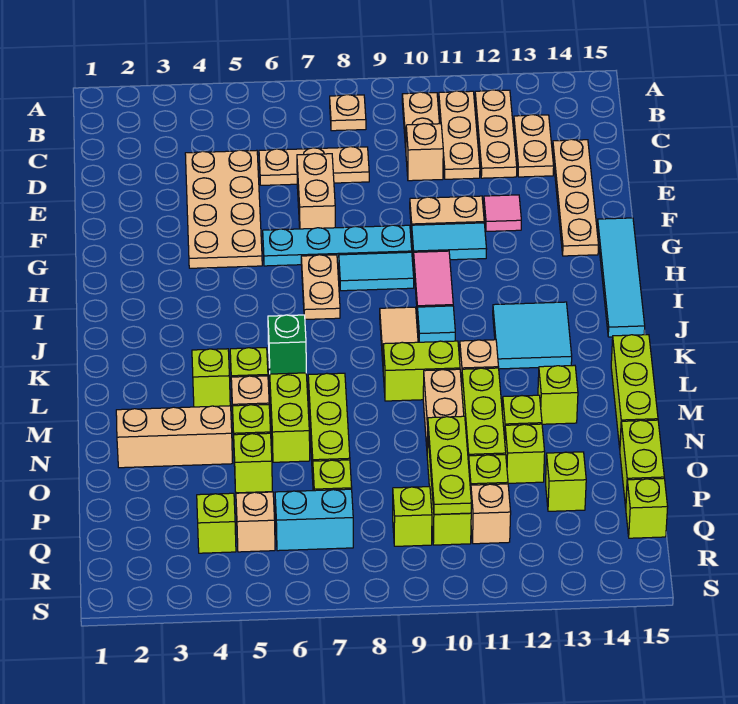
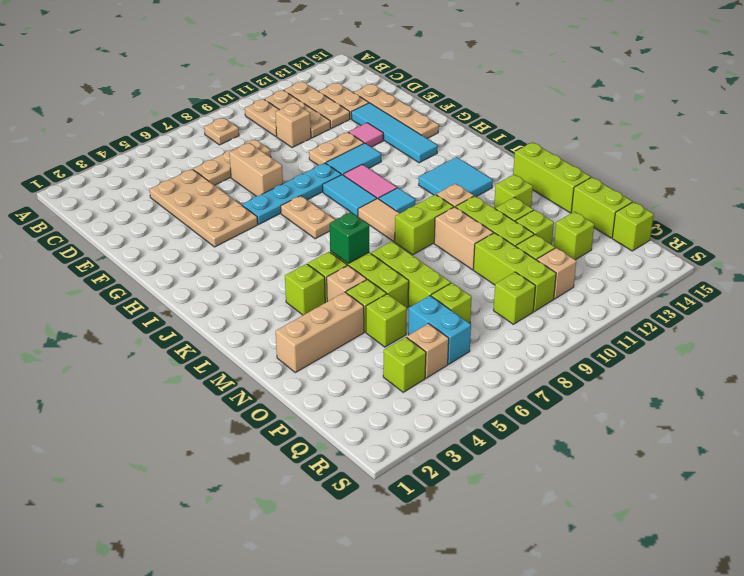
cyan tile G15:J15 level 1 -> cyan tile E13:H13 level 1
cyan tile H8:H9 level 1 -> cyan tile H9:I9 level 1
lime plate O10:Q10 level 2 -> none
cyan brick Q6:Q7 level 1 -> cyan brick P6:Q6 level 1

